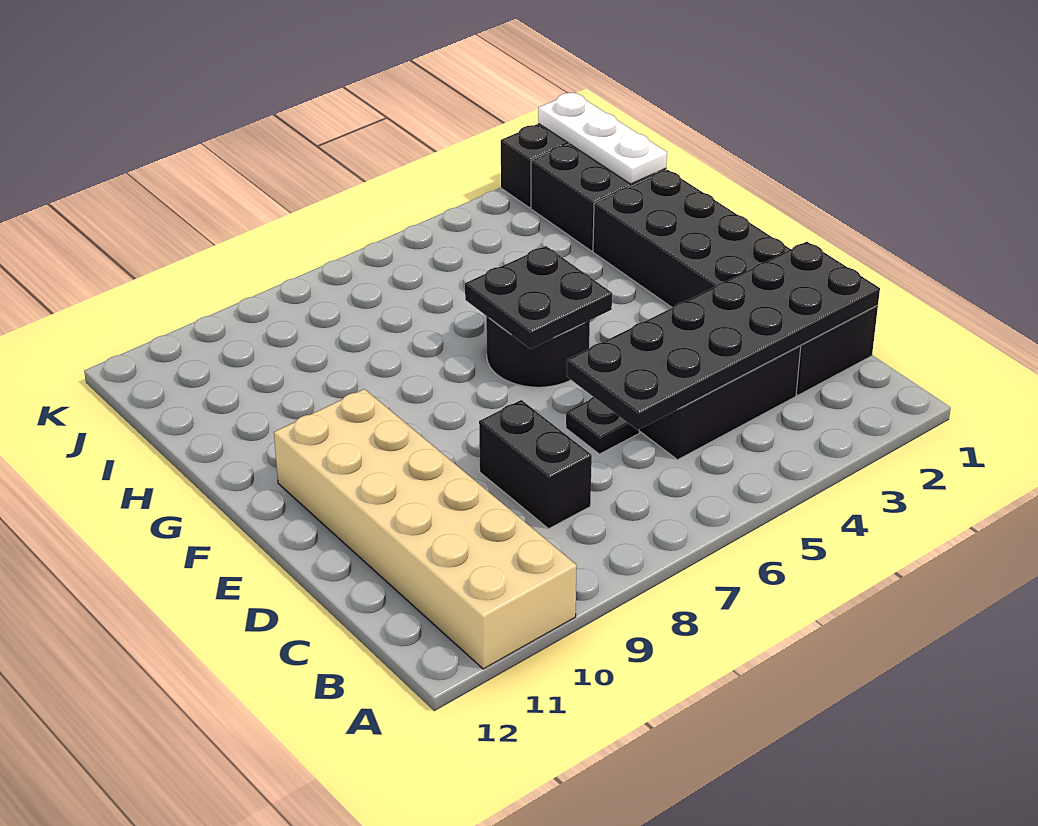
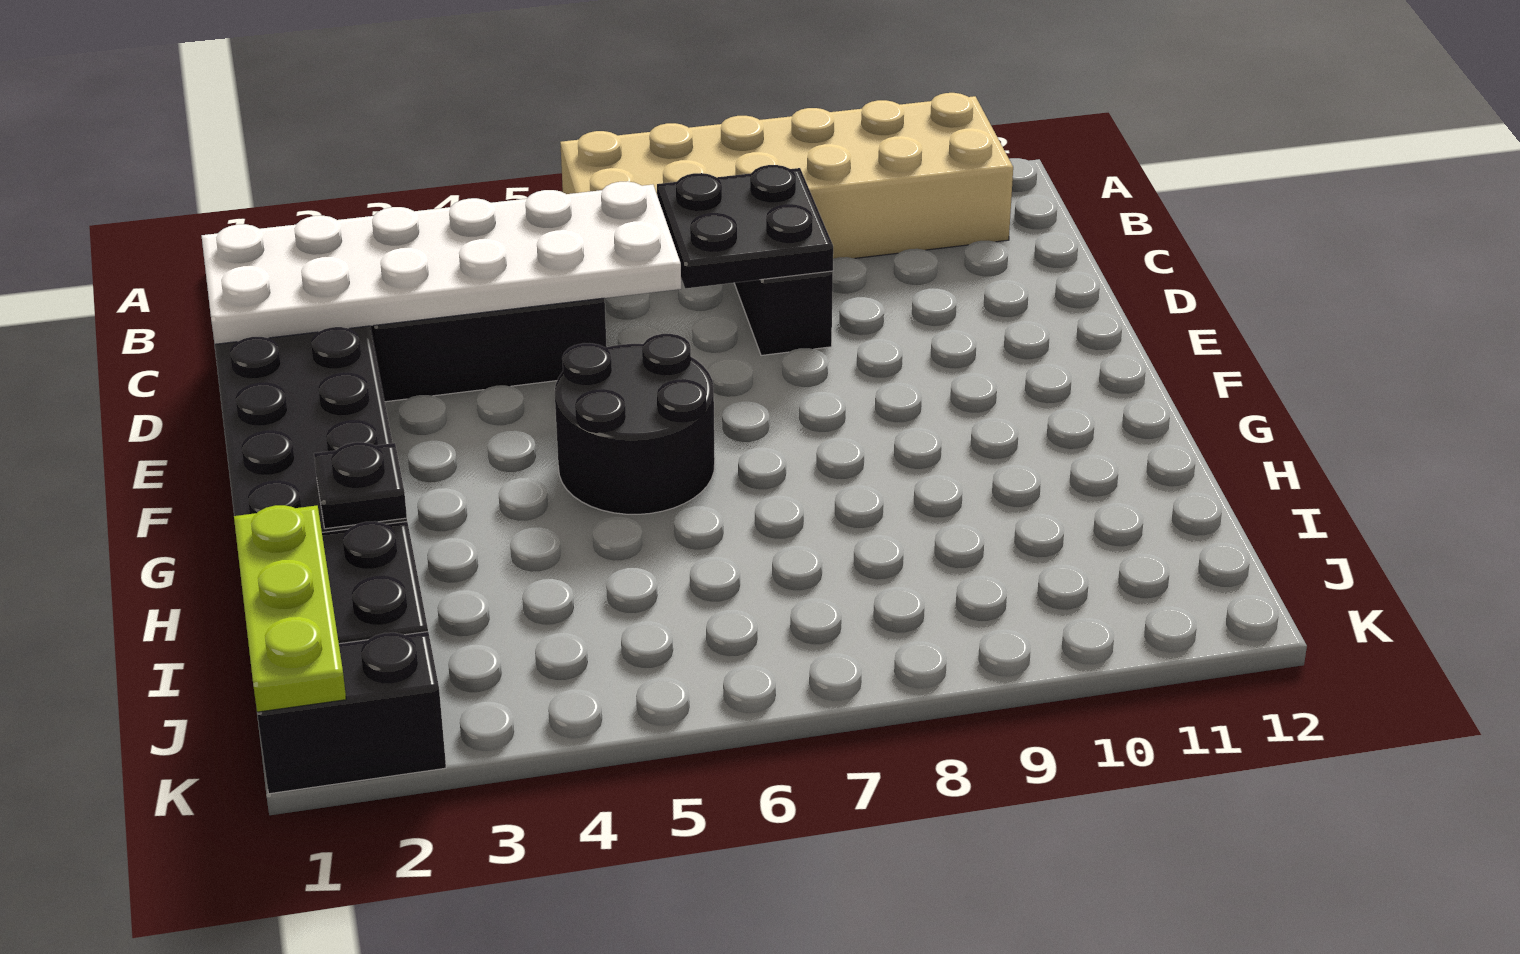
tan brick A10:F11 level 1 -> tan brick A6:B11 level 1
black plate C1:D6 level 2 -> white plate C1:D6 level 2
black plate D6 level 1 -> black plate H2 level 2
black plate F5:G6 level 2 -> black plate C7:D8 level 2
white plate I1:K1 level 2 -> lime plate I1:K1 level 2

